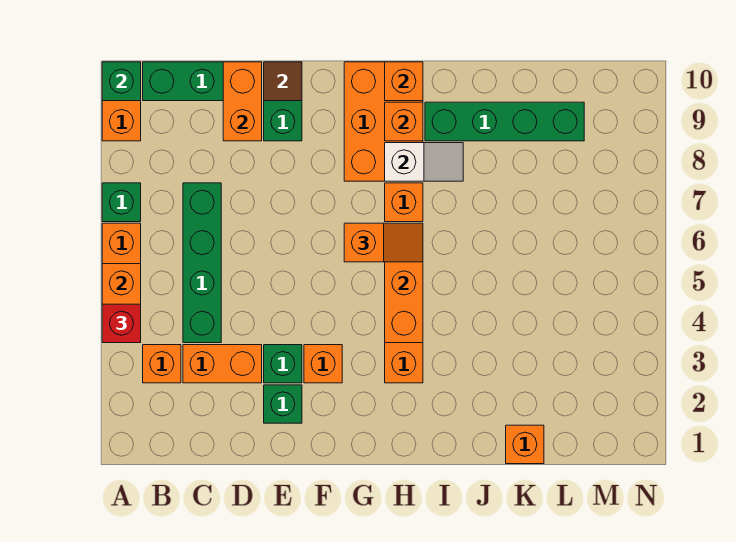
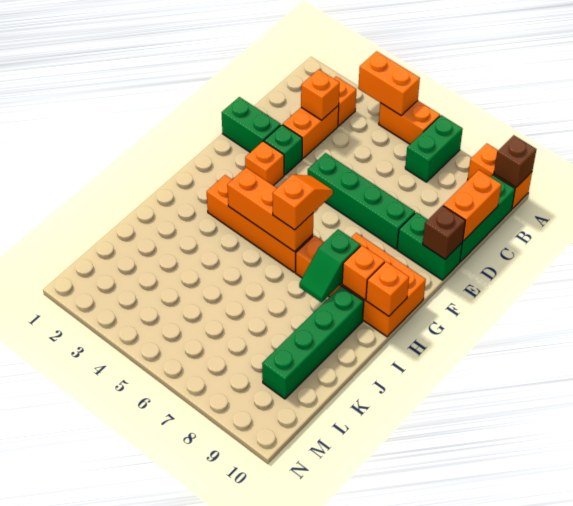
red brick A4 level 3 -> none
green brick A7 level 1 -> green brick A7:B7 level 1
green brick A10 level 2 -> brown brick A10 level 2
green brick C4:C7 level 1 -> green brick E5:E8 level 1
orange brick D9:D10 level 2 -> orange brick C10:D10 level 2
green brick E2 level 1 -> green brick E1:E2 level 1
brown tile E10 level 2 -> brown brick E10 level 2
orange slope G6:H6 level 3 top G -> orange slope G6:H6 level 3 top H
white slope H8:I8 level 2 top H -> green slope H8:I8 level 2 top H
orange brick K1 level 1 -> orange brick C3 level 2

